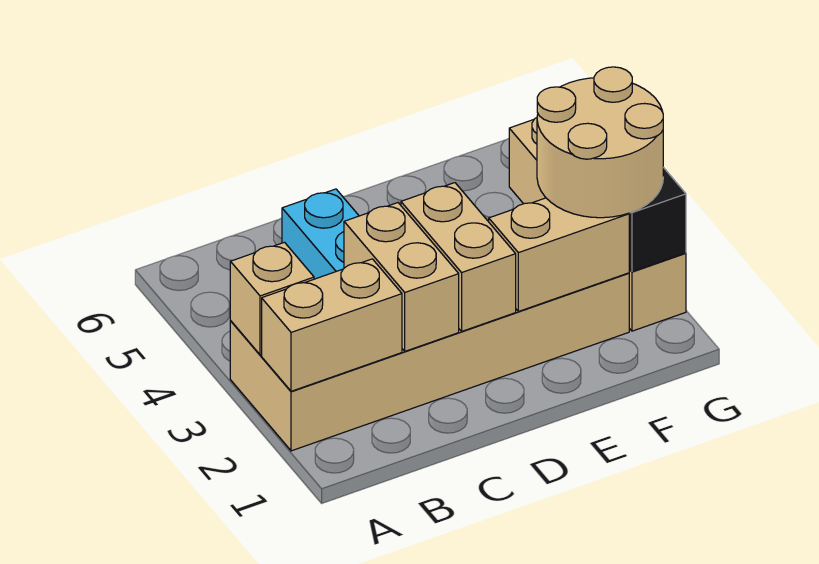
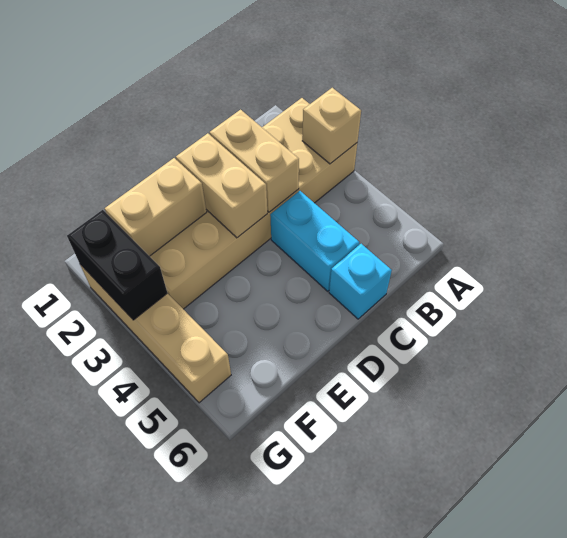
tan brick A2:B2 level 2 -> none
none -> cyan brick C6 level 1
tan round brick F2:G3 level 3 -> none

